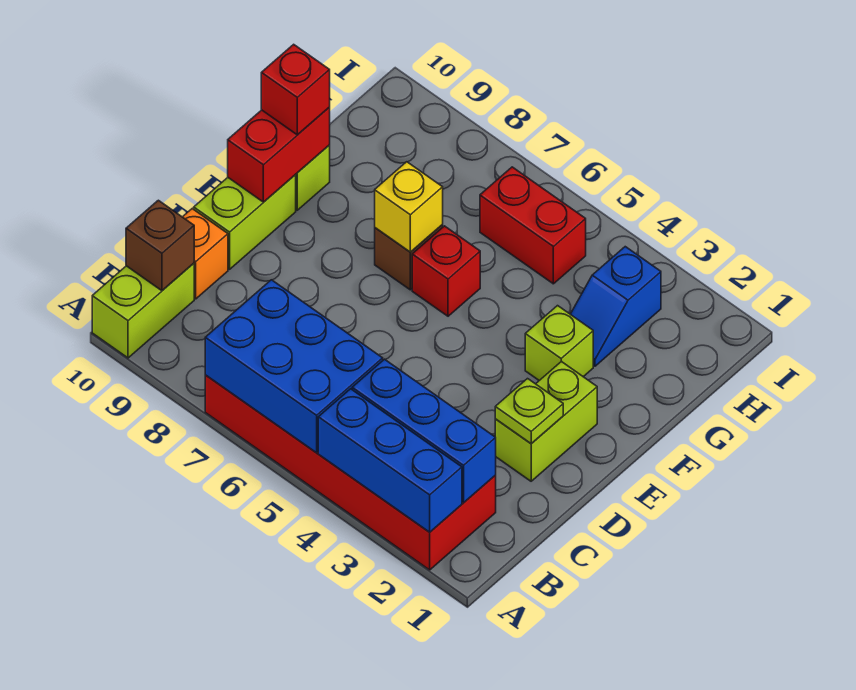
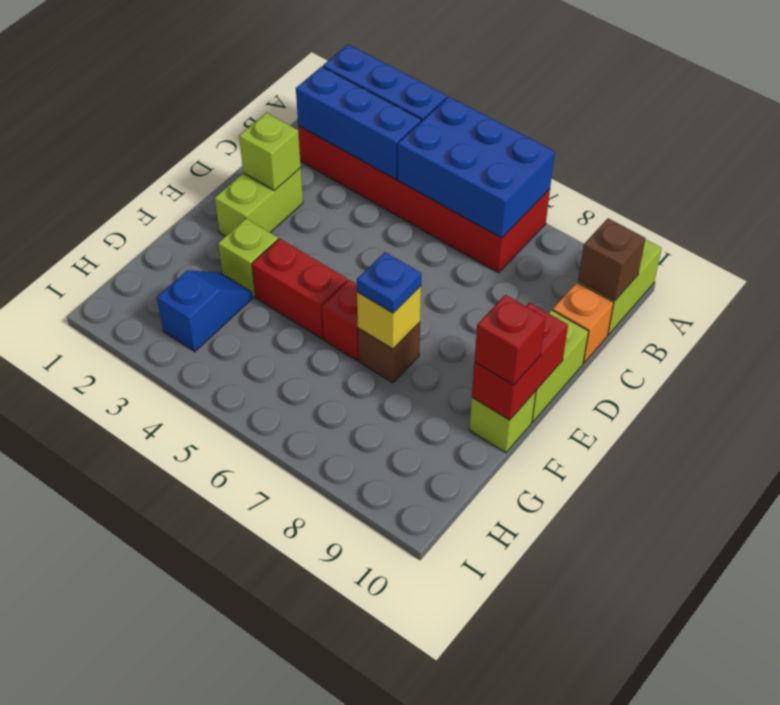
lime plate D2 level 2 -> lime brick D2 level 2
none -> blue plate F7 level 3
red brick H5:H6 level 1 -> red brick F4:F5 level 1

